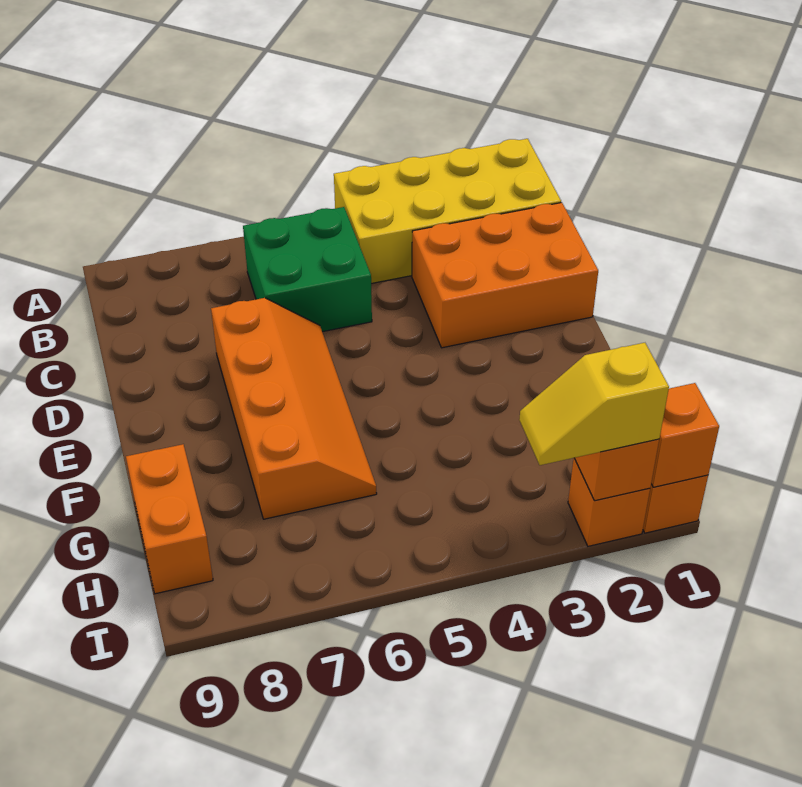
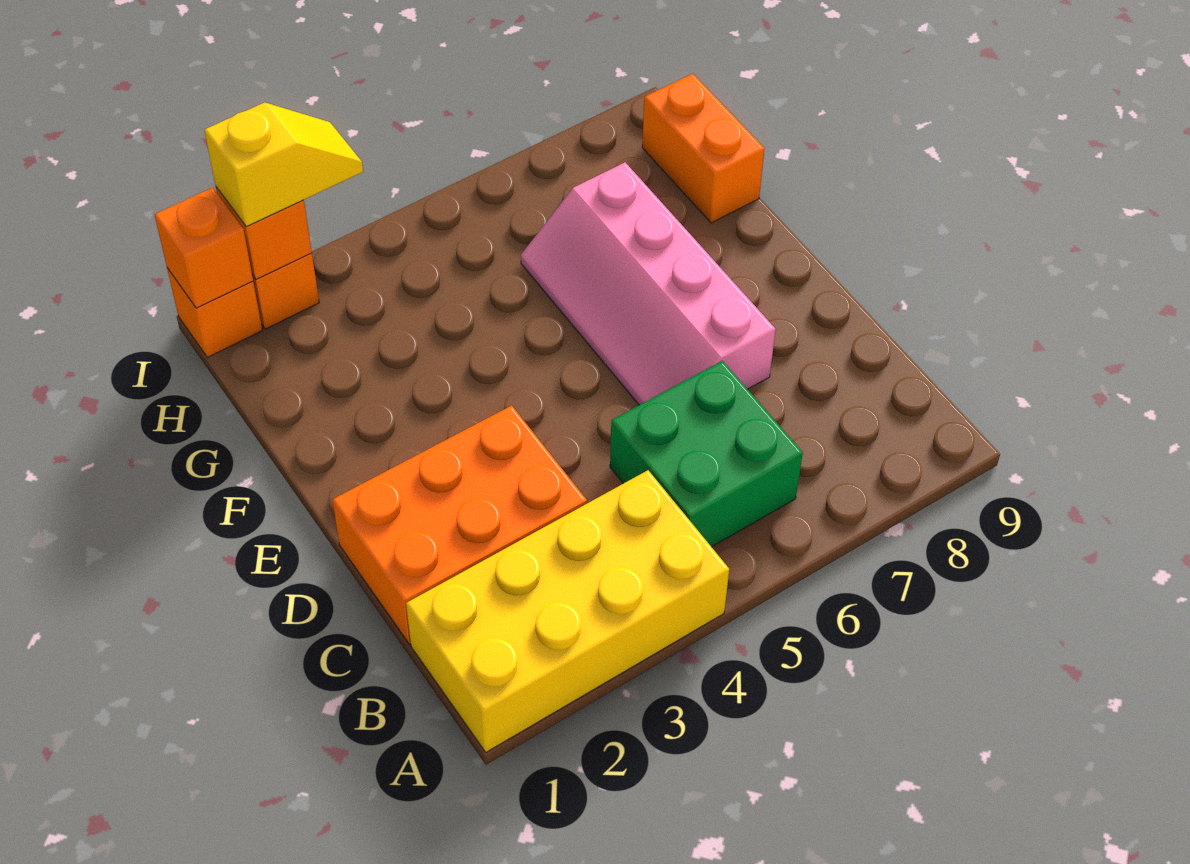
orange slope D6:G7 level 1 top 7 -> pink slope D6:G7 level 1 top 7

